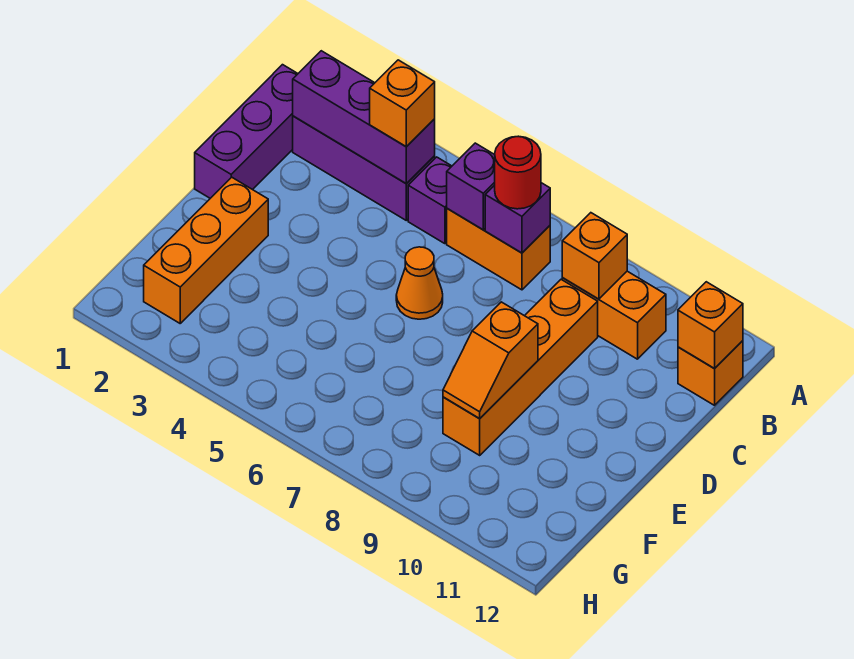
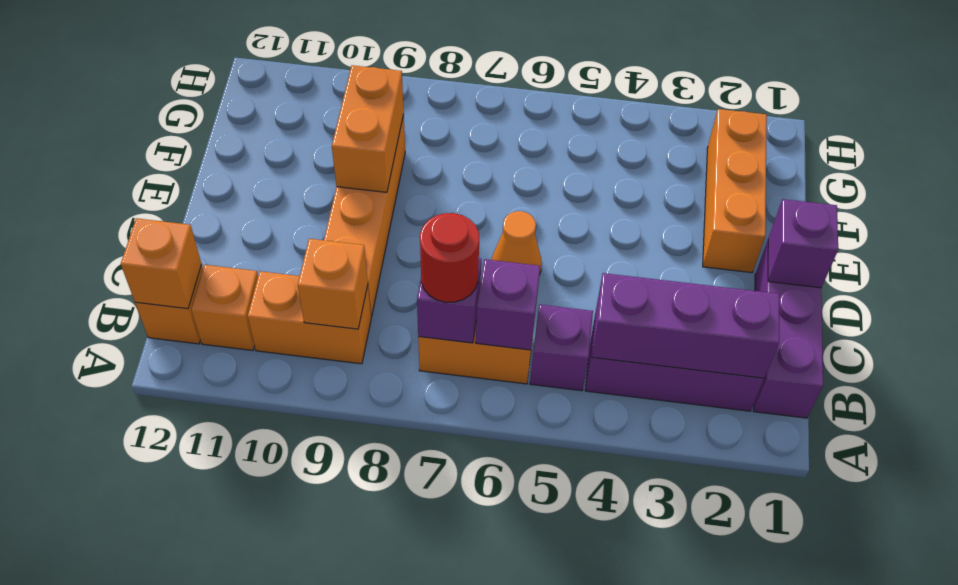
orange brick B4 level 3 -> orange brick B11 level 1
none -> purple brick D1 level 2
orange slope E9:F9 level 2 top E -> orange brick E9:F9 level 2

